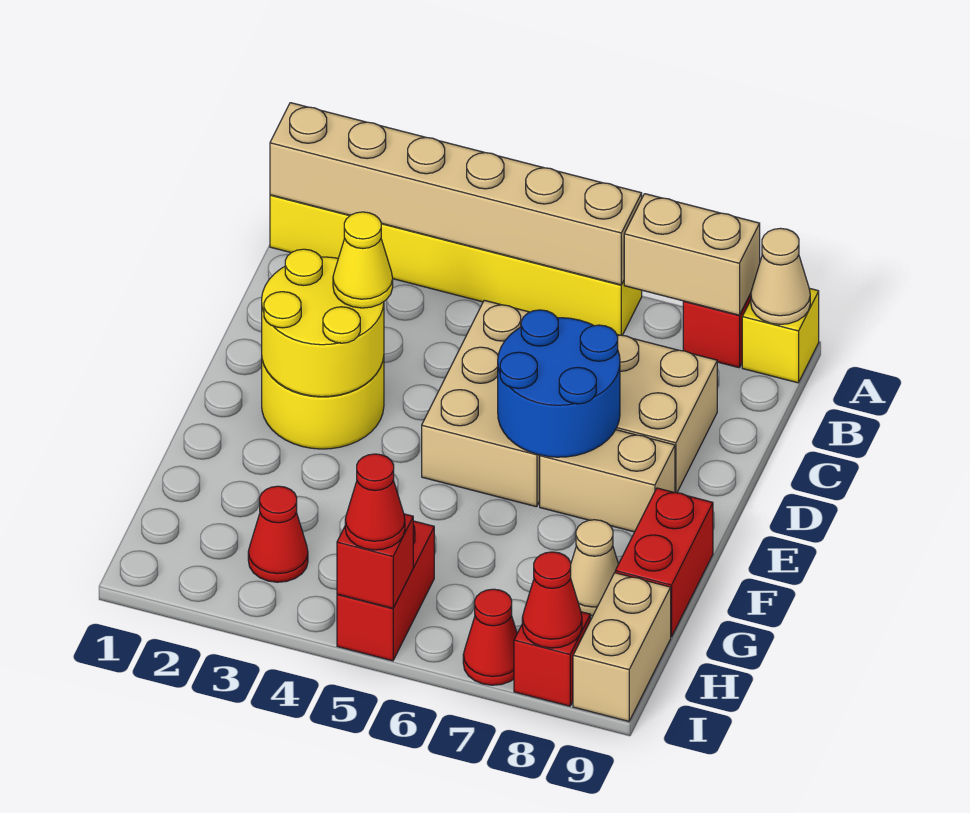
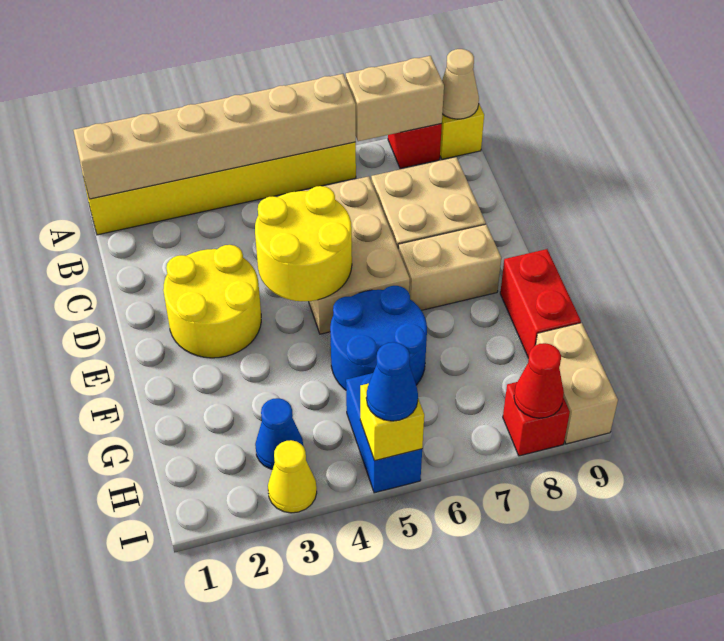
yellow round brick D2:E3 level 2 -> yellow round brick D4:E5 level 2
yellow cone D3 level 3 -> yellow cone I3 level 1
blue round brick D6:E7 level 2 -> blue round brick F5:G6 level 1
tan cone G8 level 1 -> none
red cone H3 level 1 -> blue cone H3 level 1
red brick H5:I5 level 1 -> blue brick H5:I5 level 1
red brick I5 level 2 -> yellow brick I5 level 2
red cone I5 level 3 -> blue cone I5 level 3
red cone I7 level 1 -> none

